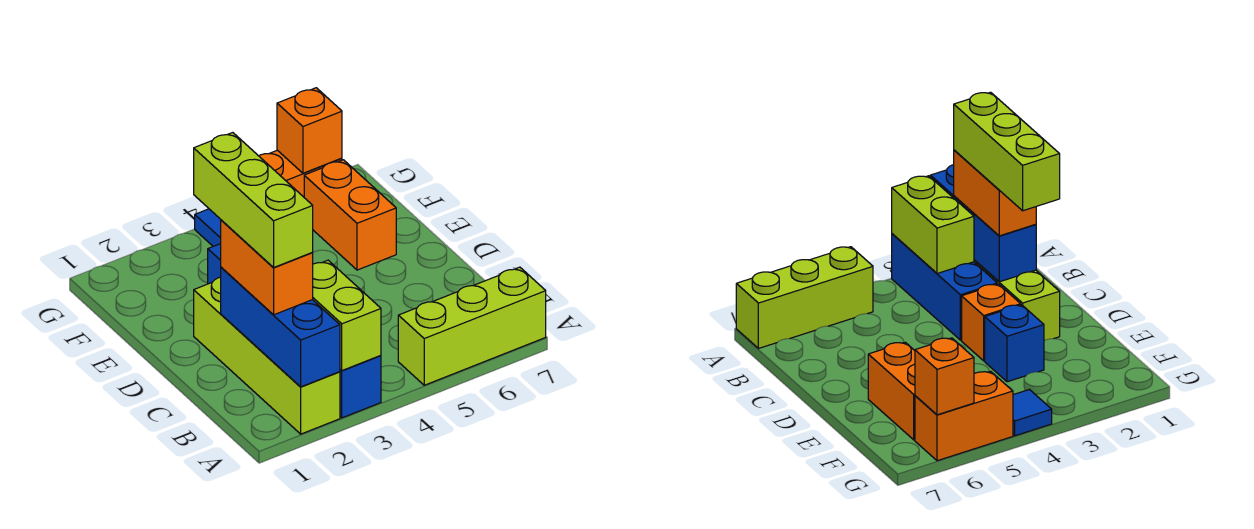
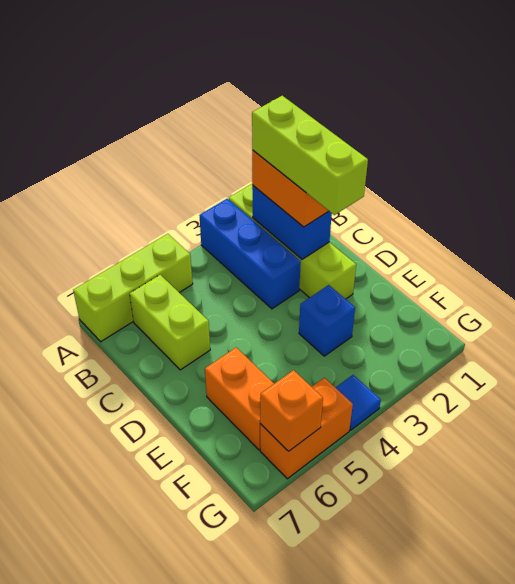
blue brick A2:C2 level 2 -> blue brick B2:C2 level 2
lime brick A3:B3 level 2 -> lime brick B6:C6 level 1
orange brick D3 level 1 -> none

